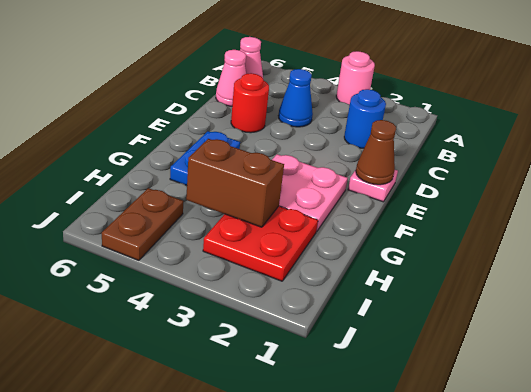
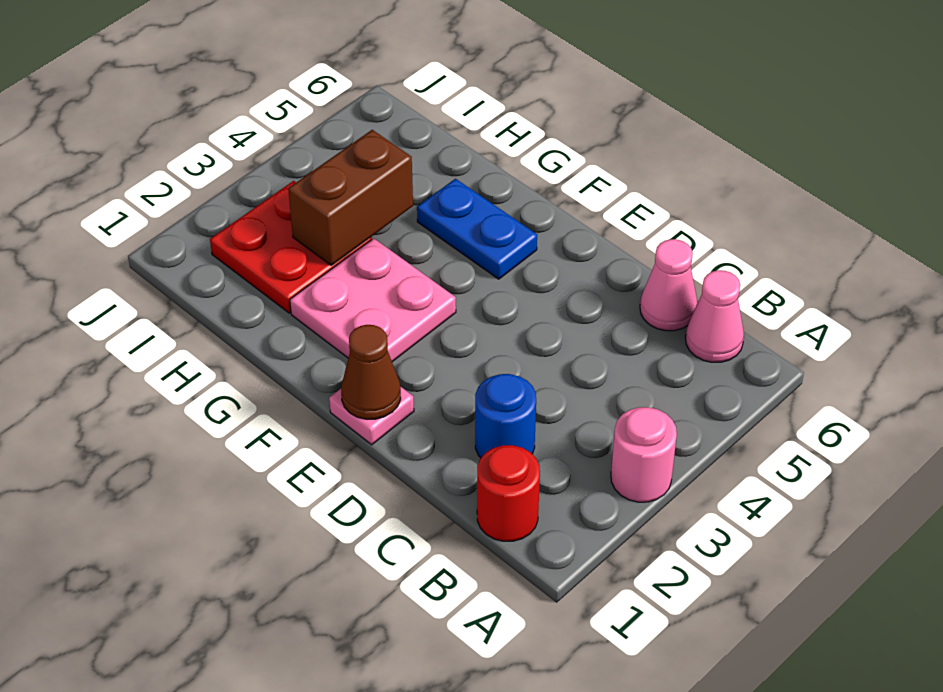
blue cone C4 level 1 -> none
red round brick D5 level 1 -> red round brick B1 level 1
brown plate I5:J5 level 1 -> none

